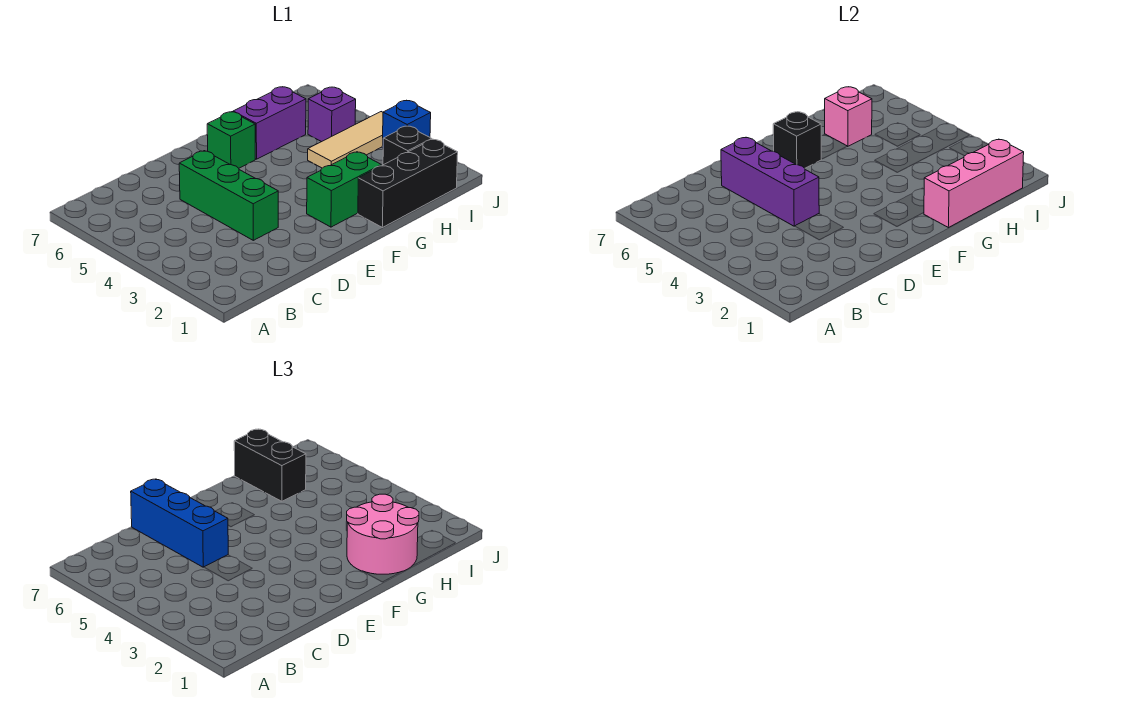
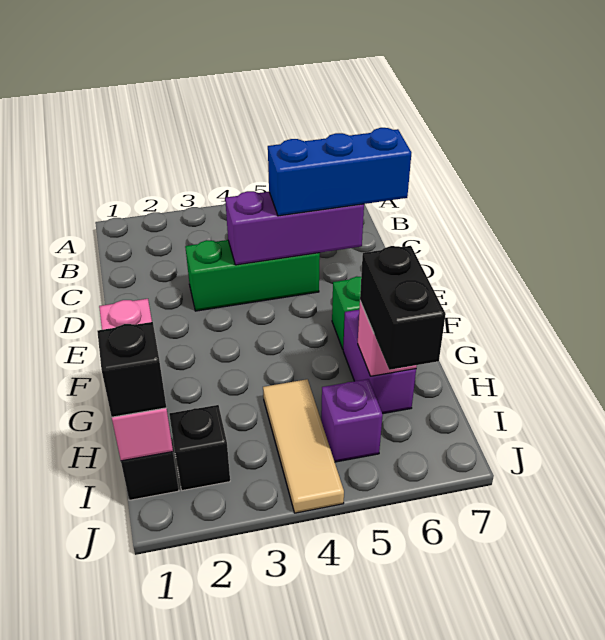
green brick F2:G2 level 1 -> none
black brick F6 level 2 -> black brick I1 level 3
pink round brick G1:H2 level 3 -> none
black brick H6:H7 level 3 -> black brick H6:I6 level 3
blue brick J3 level 1 -> none

